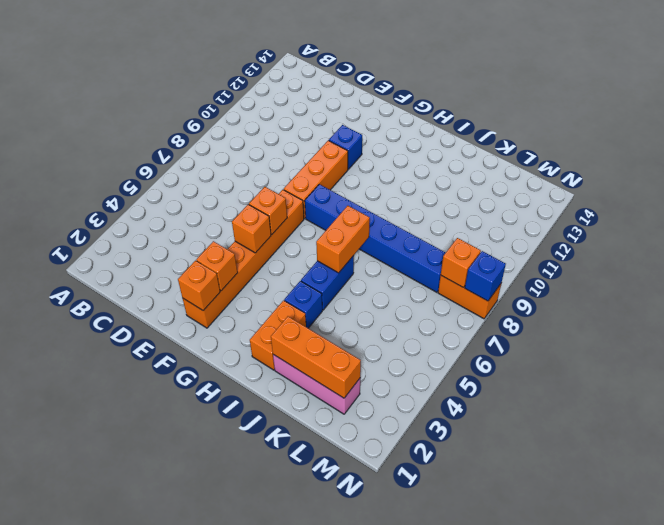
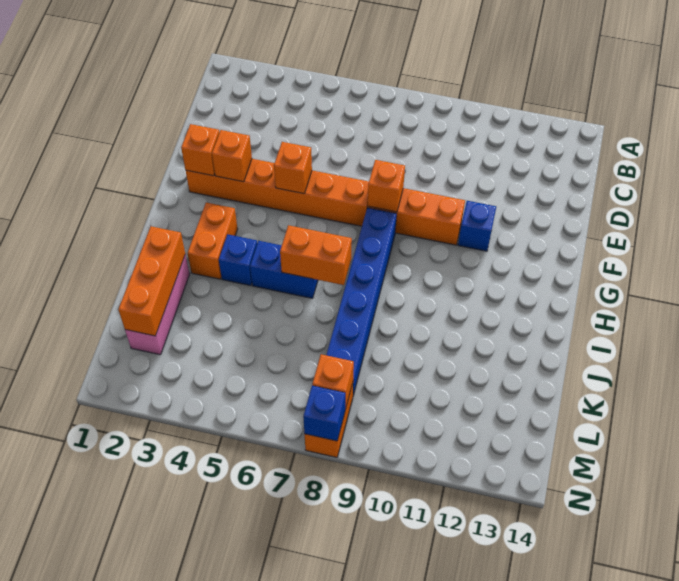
orange brick F6 level 2 -> orange brick F8 level 2
orange brick I2:I3 level 1 -> orange brick H3:I3 level 1

